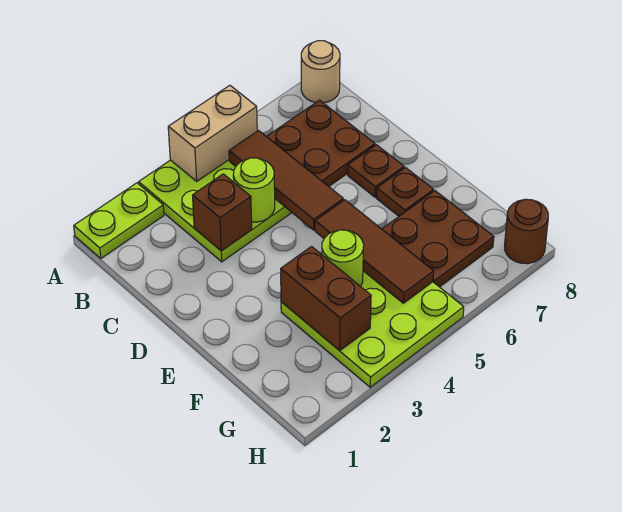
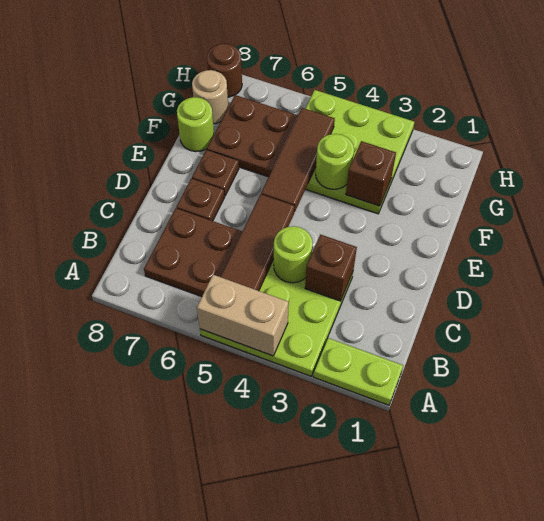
tan round brick A8 level 1 -> tan round brick G8 level 1
brown brick F3:G3 level 2 -> brown brick F3 level 2
none -> lime round brick F8 level 1

